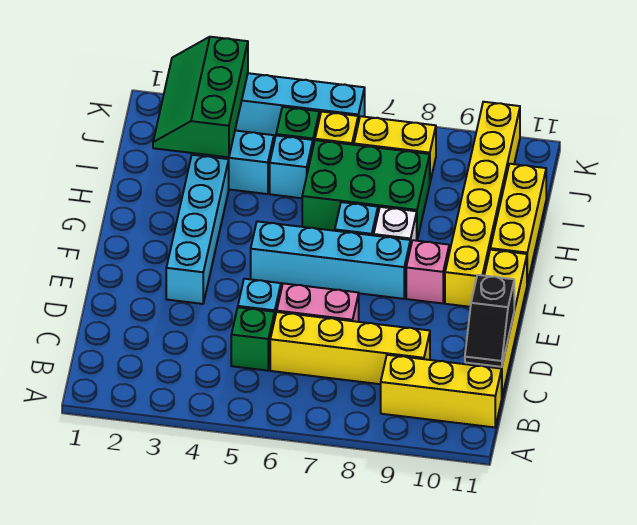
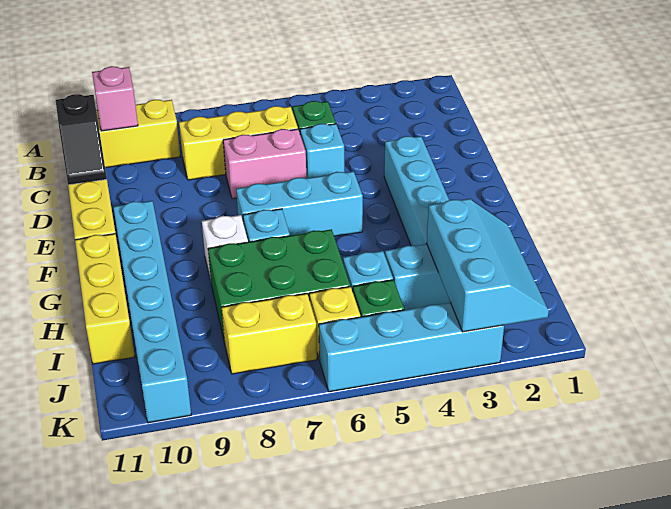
yellow brick C6:C9 level 1 -> yellow brick C6:C8 level 1
black slope C11:D11 level 2 top D -> black slope C11:D11 level 2 top C
cyan brick F5:F8 level 1 -> cyan brick F5:F7 level 1
pink brick F9 level 1 -> pink brick B10 level 2
yellow brick F10:K10 level 1 -> cyan brick F10:K10 level 1
green slope I2:K3 level 2 top 3 -> cyan slope I2:K3 level 2 top 3

